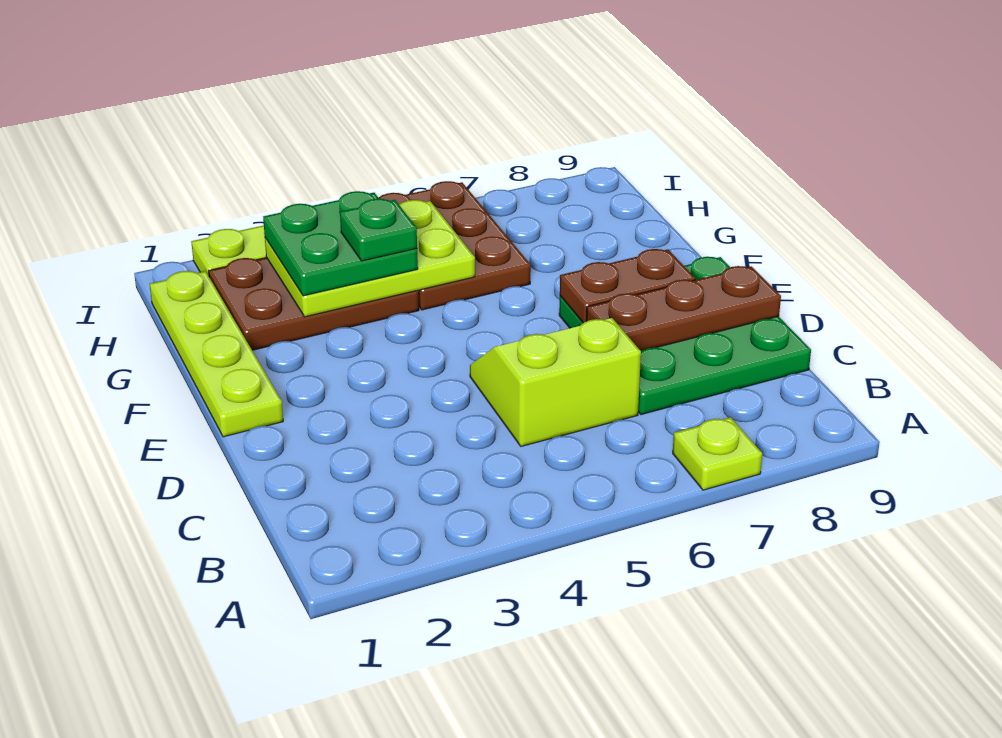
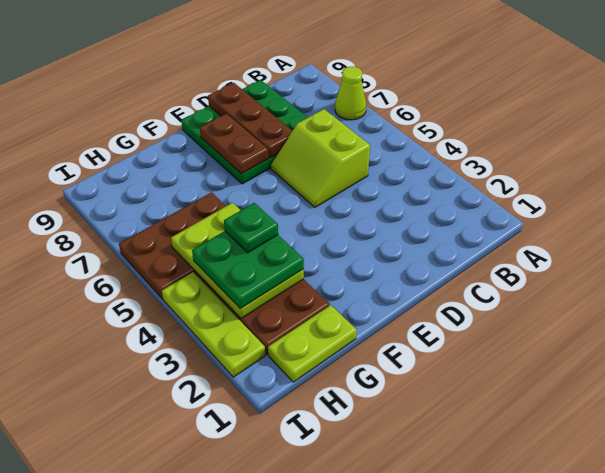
lime plate A7 level 1 -> lime cone A7 level 1
lime plate E1:H1 level 1 -> lime plate G1:H1 level 1

